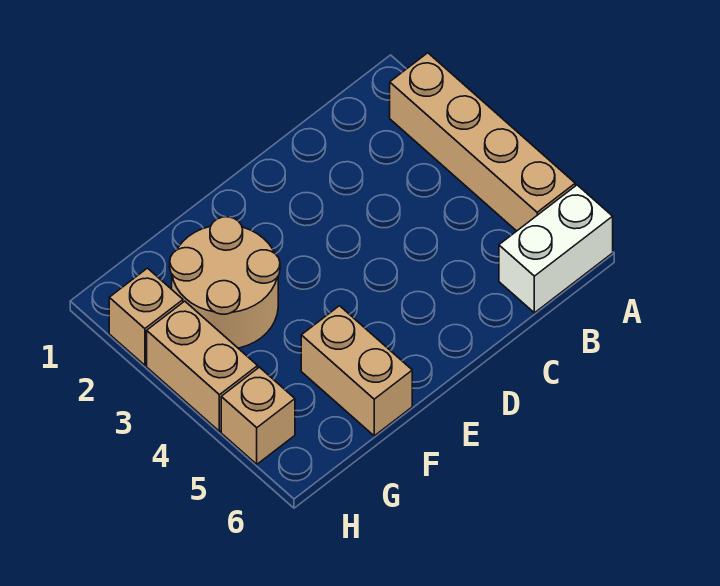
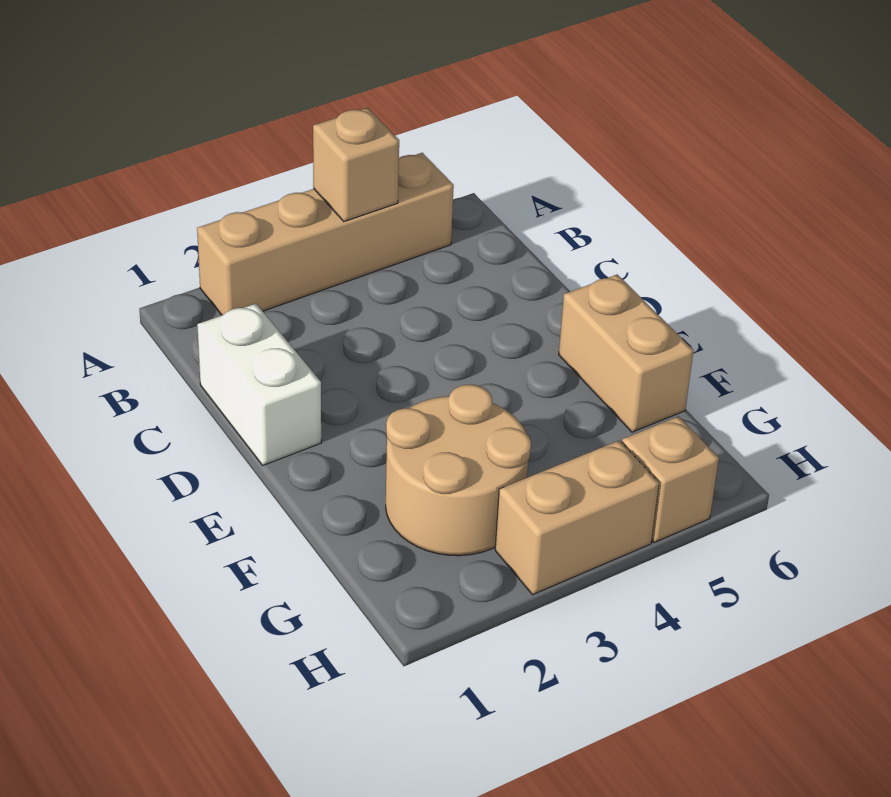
white brick A6:B6 level 1 -> white brick C1:D1 level 1
tan brick F5:F6 level 1 -> tan brick E6:F6 level 1
tan brick H2 level 1 -> tan brick A4 level 2

